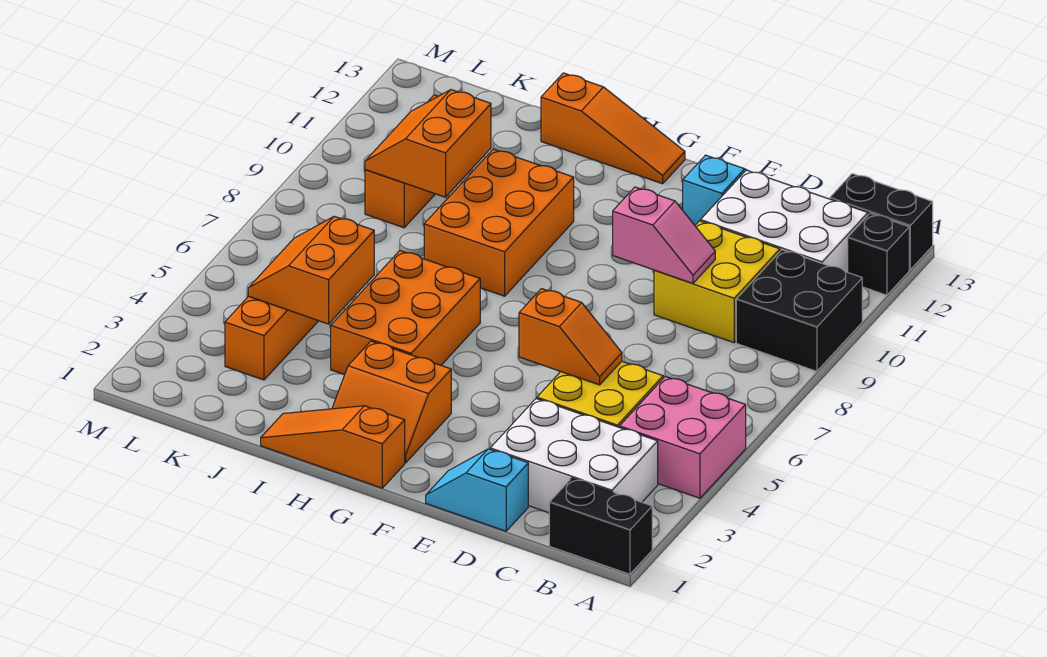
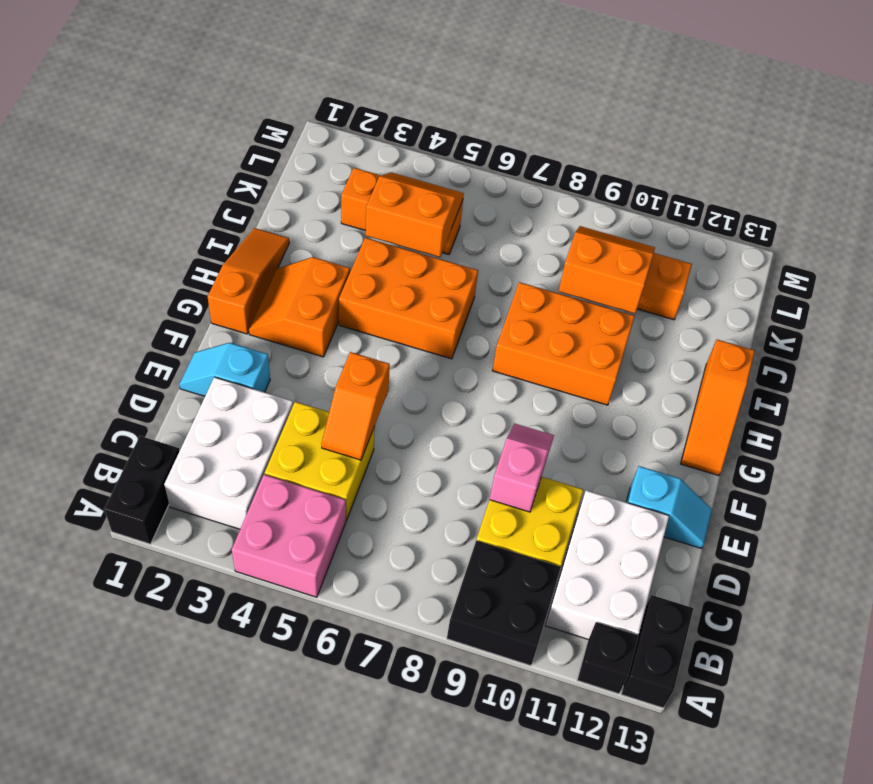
cyan slope D1:E1 level 1 top D -> cyan slope E1:E2 level 1 top 2
pink slope D9:E9 level 2 top E -> pink slope D9:E9 level 2 top D

